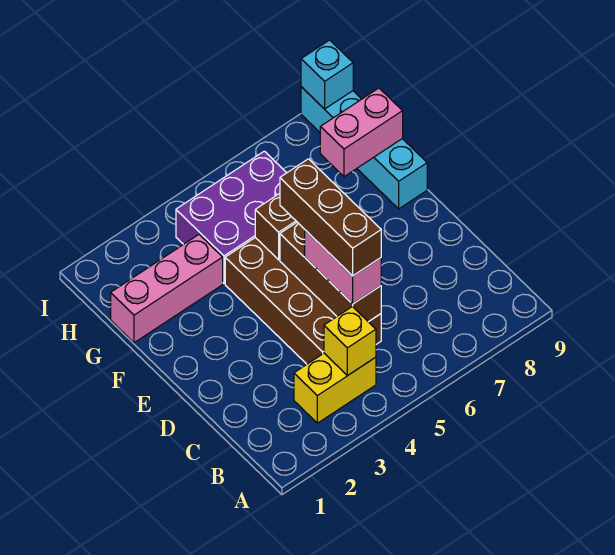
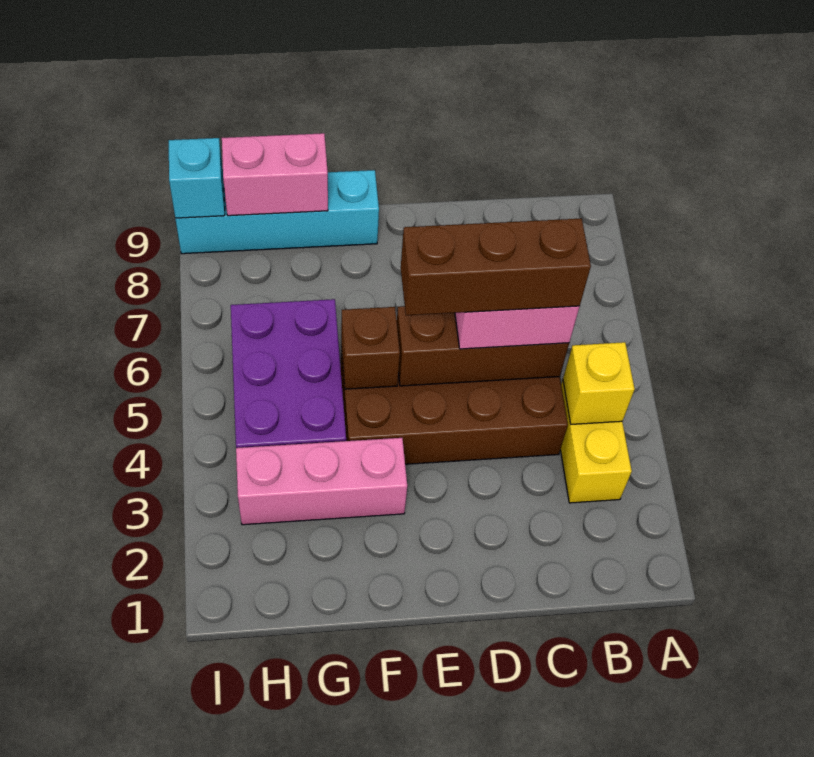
pink brick G1:G3 level 1 -> pink brick F3:H3 level 1
pink brick G8:G9 level 2 -> pink brick G9:H9 level 2

